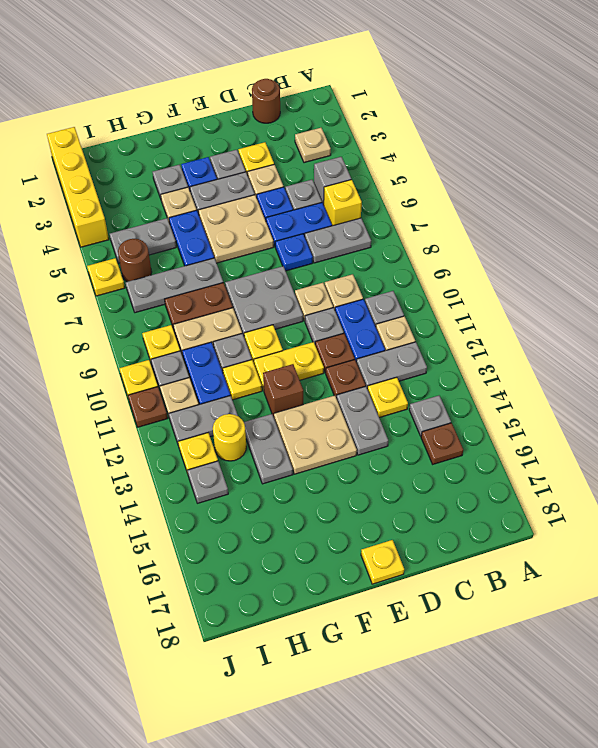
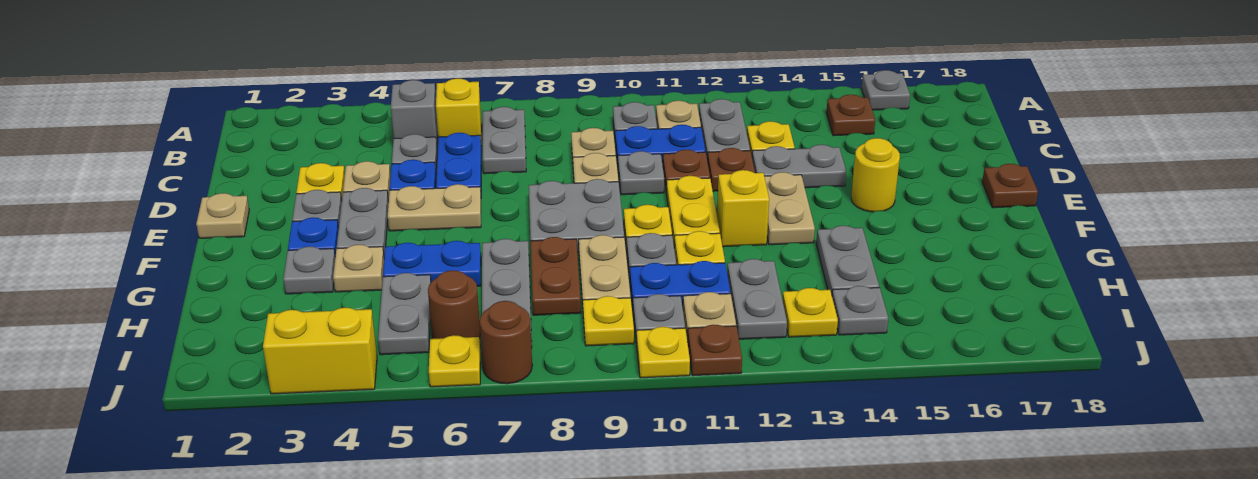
tan plate B3 level 1 -> tan plate E1 level 1
grey plate B14 level 1 -> grey plate A16 level 1
brown round brick C1 level 1 -> brown round brick J7 level 1
blue plate D7 level 1 -> none
tan plate E5:F6 level 1 -> tan plate E5:E6 level 1
tan plate E13:F14 level 1 -> tan plate E13:F13 level 1
yellow plate E18 level 1 -> brown plate E18 level 1
brown brick F12 level 1 -> yellow brick F12 level 1
grey plate G13:G14 level 1 -> grey plate G14:H14 level 1
yellow round brick H13 level 1 -> yellow round brick E15 level 1
yellow brick J1:J4 level 1 -> yellow brick J3:J4 level 1

